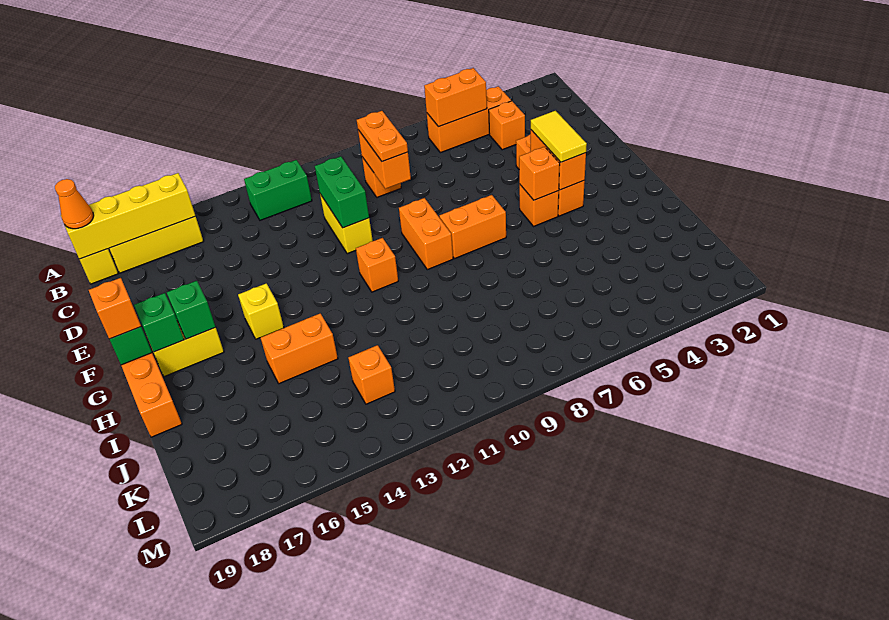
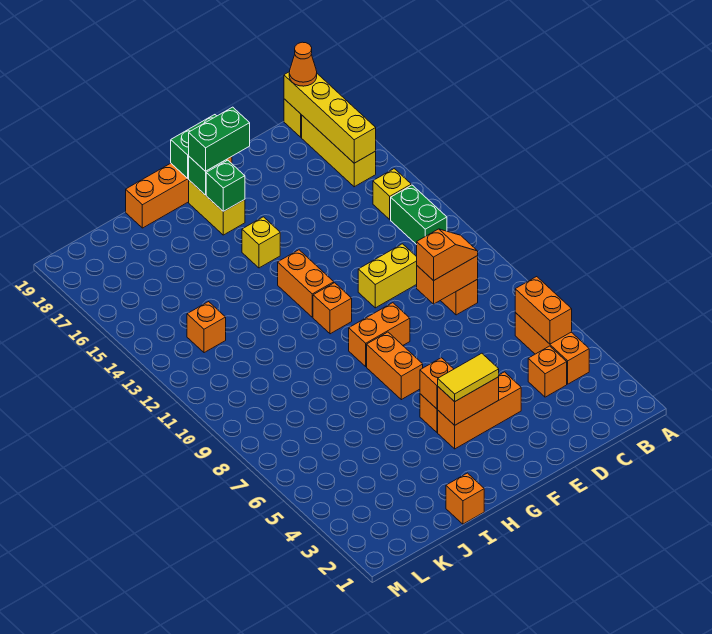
none -> yellow brick B14 level 1
orange plate C9:D9 level 3 -> orange slope C9:D9 level 3 top D
green brick D11:E11 level 2 -> green brick F18:G18 level 3
orange brick G19 level 3 -> orange brick I1 level 1
orange brick I14:I15 level 1 -> orange brick G12:G13 level 1

